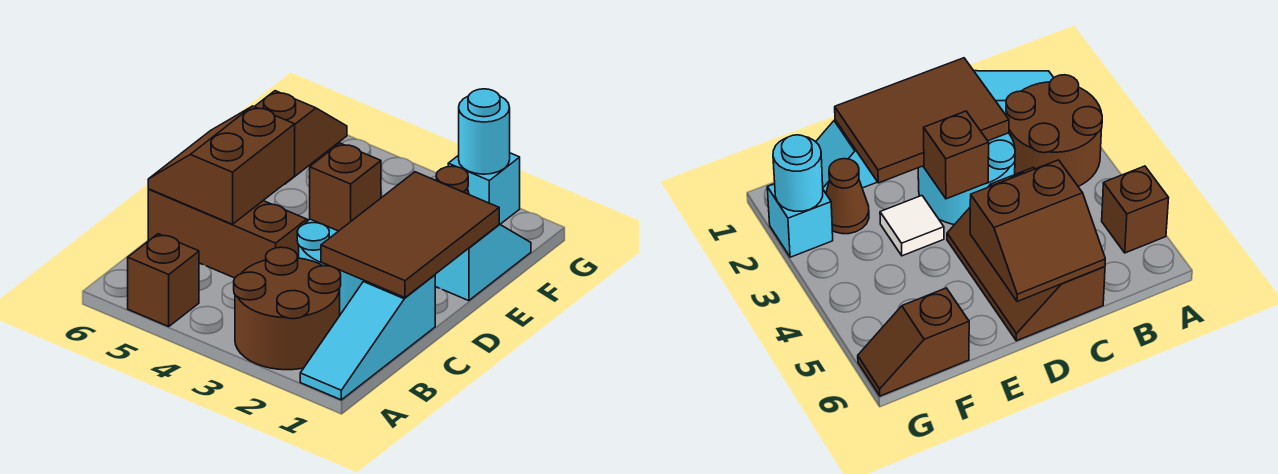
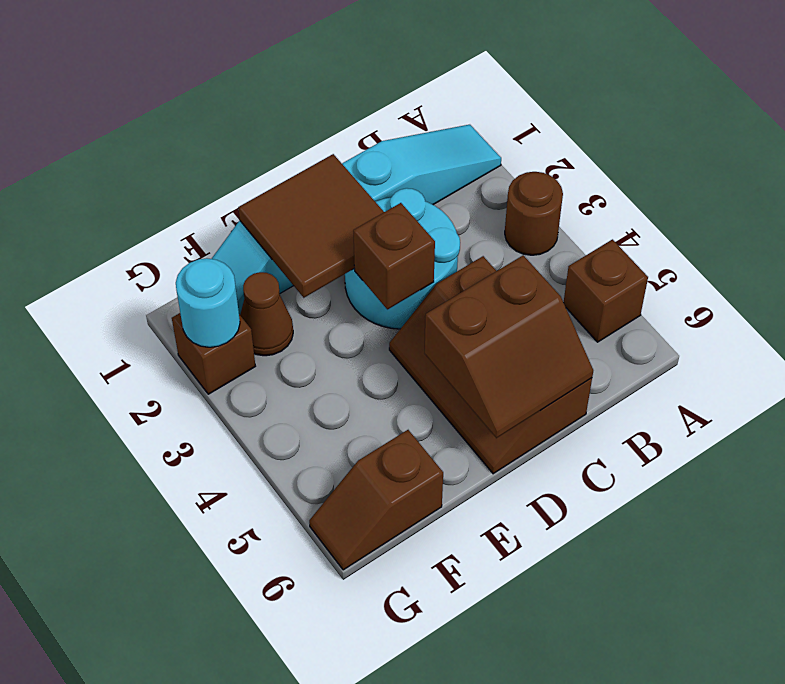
brown round brick A2:B3 level 1 -> brown round brick A3 level 1
brown tile C1:E2 level 2 -> brown tile D1:E2 level 2
white tile E3 level 1 -> none
cyan brick G2 level 1 -> brown brick G2 level 1

